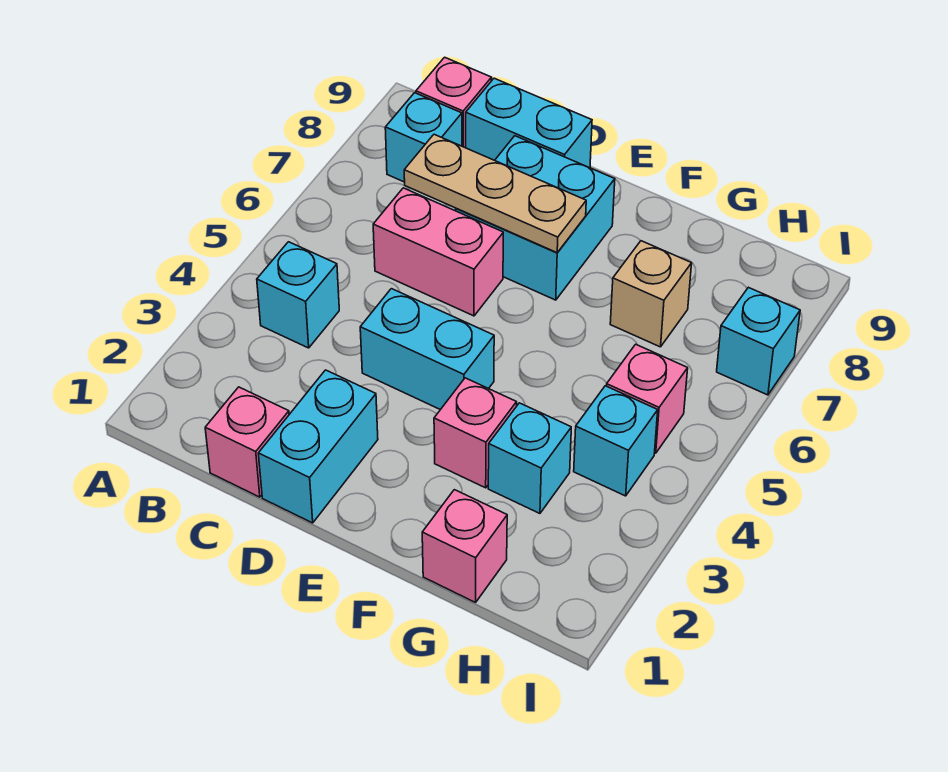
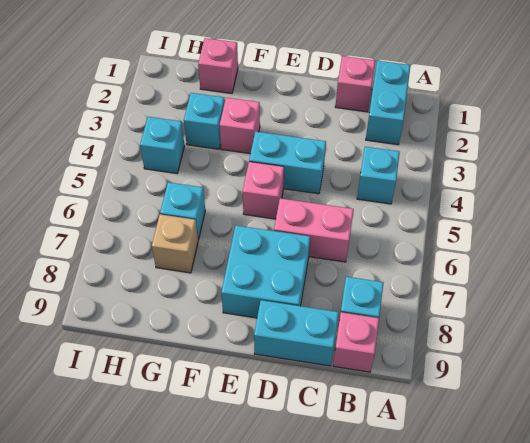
tan plate C7:E7 level 2 -> none
cyan brick D1:D2 level 1 -> cyan brick B1:B2 level 1
pink brick H5 level 1 -> pink brick E5 level 1
cyan brick I7 level 1 -> cyan brick G6 level 1

